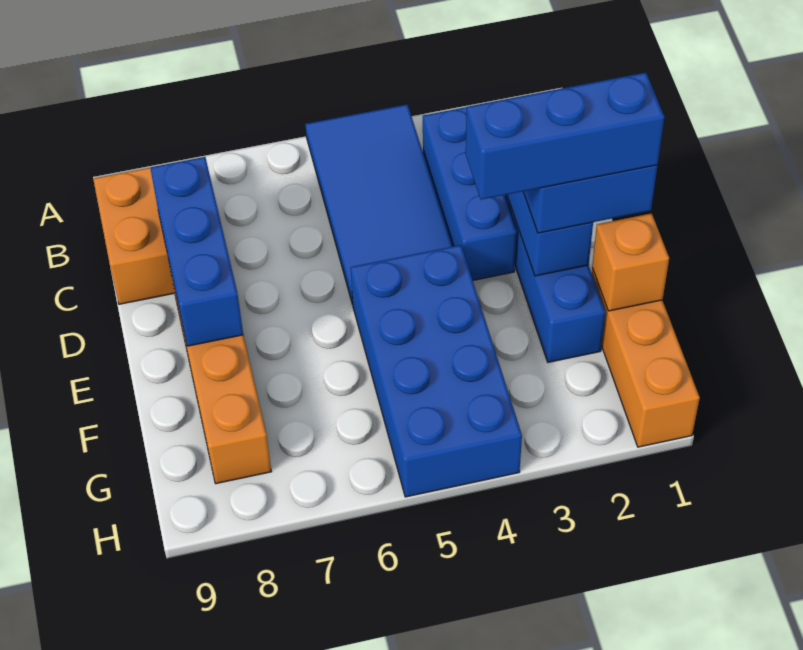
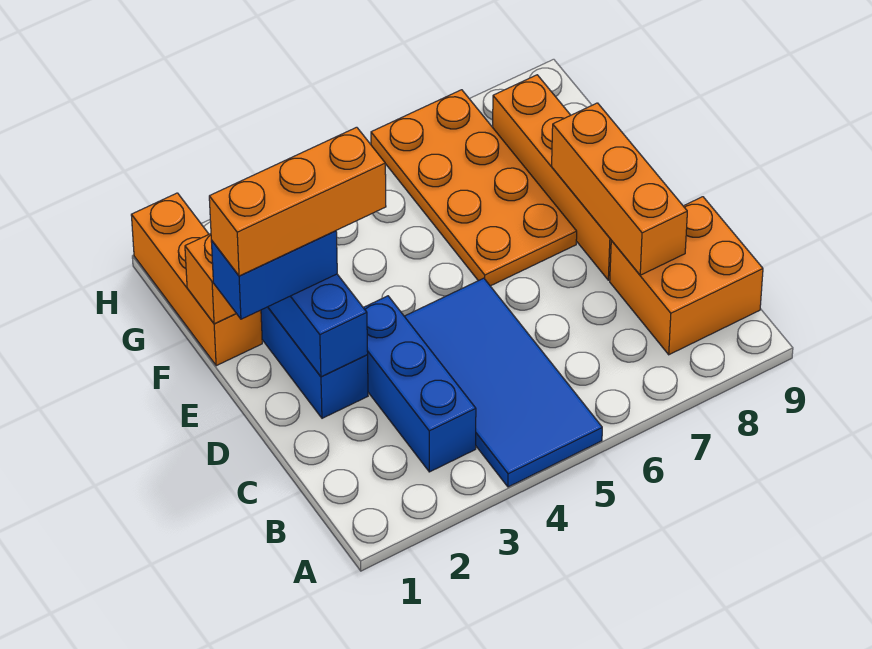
blue brick C8:E8 level 2 -> orange brick C8:E8 level 2
blue brick E1:E3 level 4 -> orange brick E1:E3 level 4
blue brick E4:H5 level 1 -> none
none -> orange plate E6:H7 level 1

